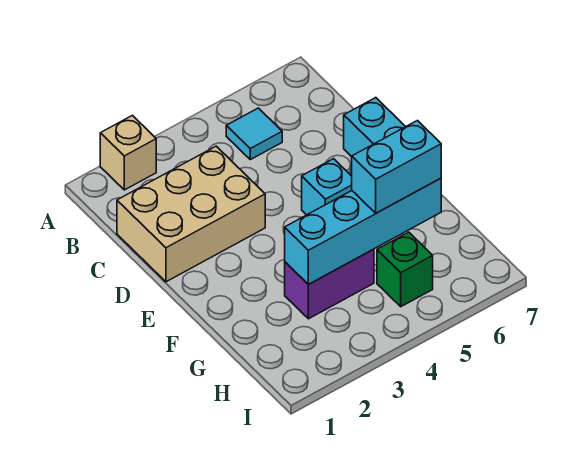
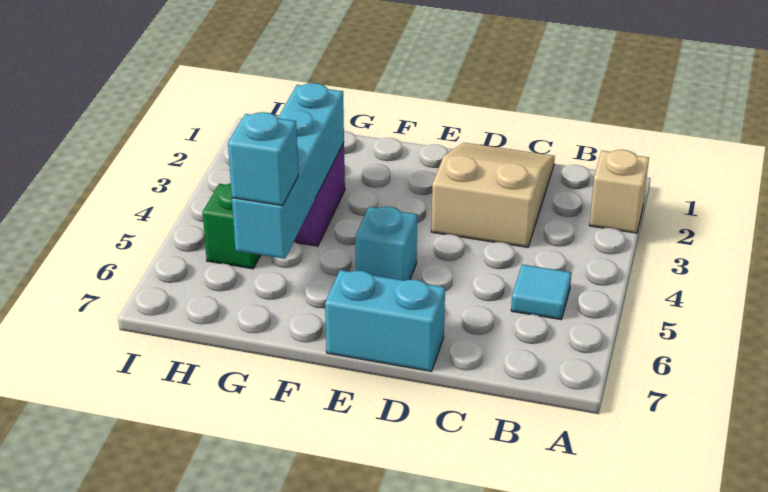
tan brick C1:D3 level 1 -> tan slope C1:D3 level 1 top 3
cyan brick G5:G6 level 3 -> cyan brick G6 level 3

